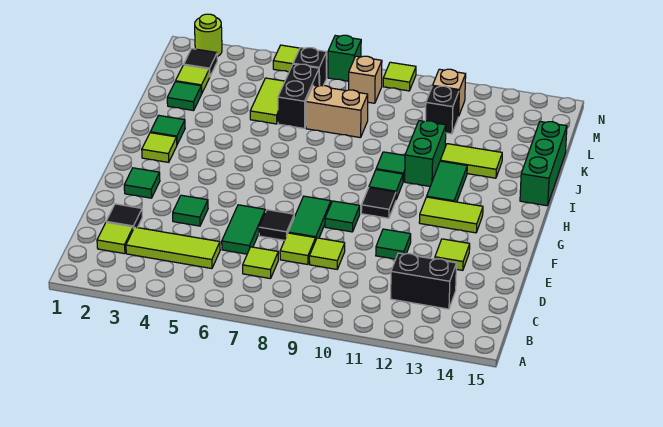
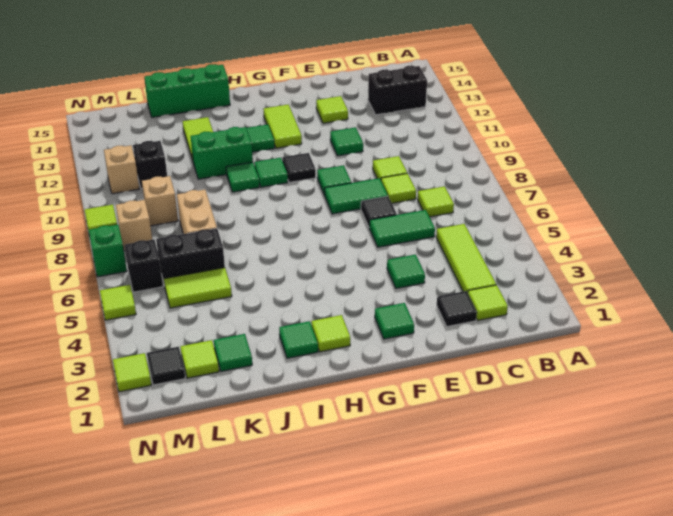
black brick C12:C13 level 1 -> black brick B13:C13 level 1
none -> tan brick L9 level 1
lime round brick N2 level 1 -> lime tile N2 level 1

